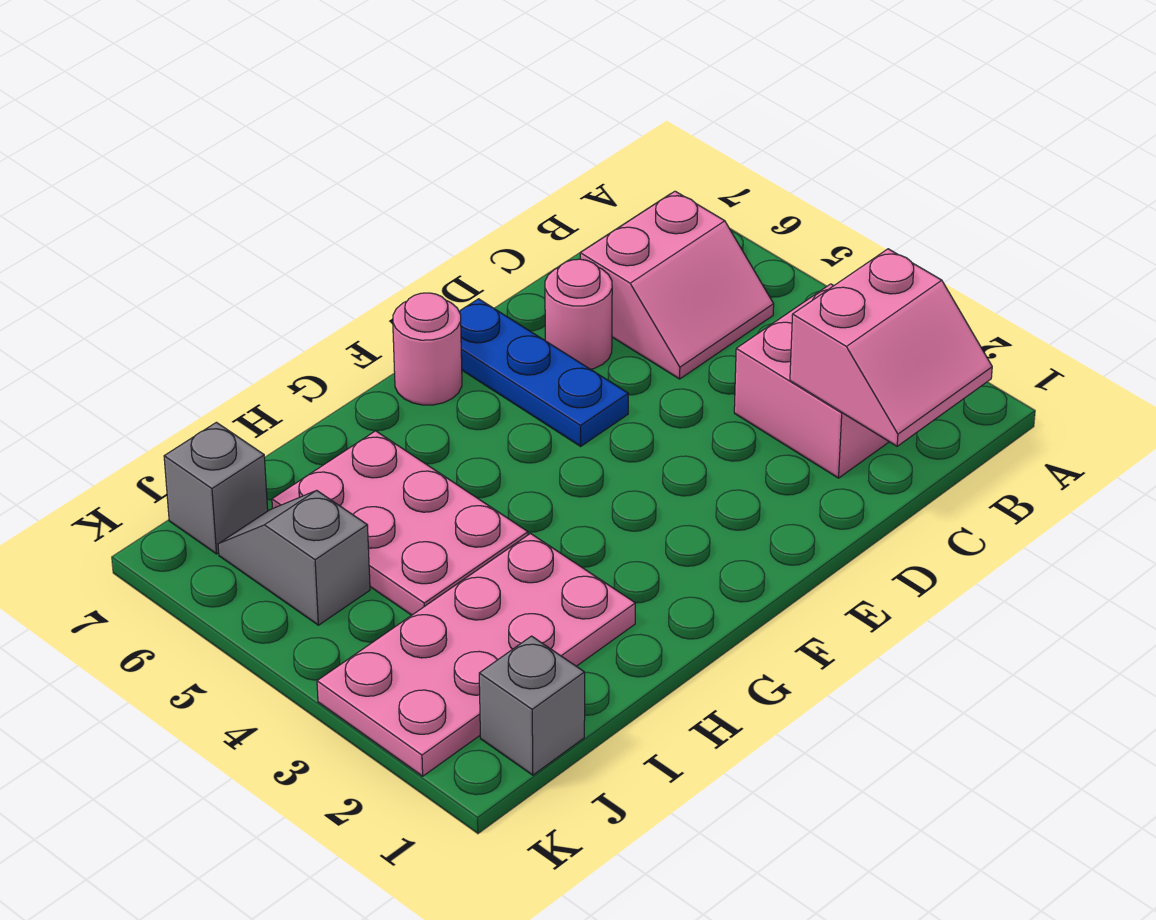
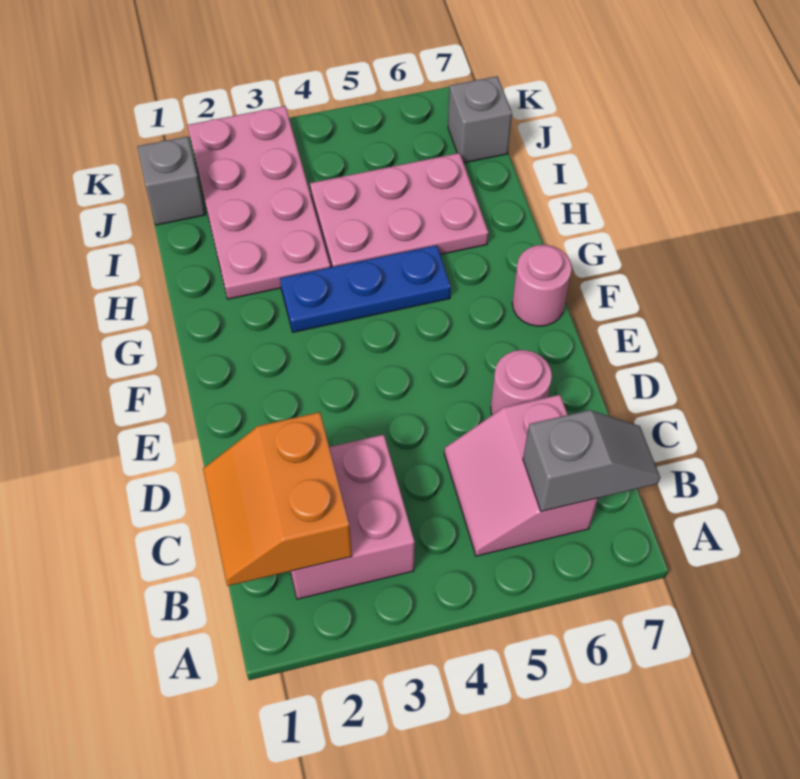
pink slope B1:C2 level 2 top 2 -> orange slope B1:C2 level 2 top 2
blue plate E5:E7 level 1 -> blue plate G3:G5 level 1
grey slope J5:J6 level 1 top 5 -> grey slope B6:B7 level 2 top 6

